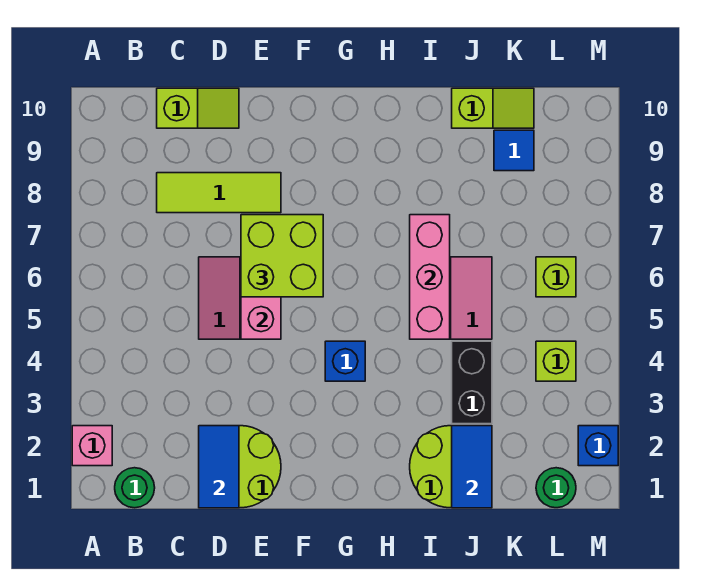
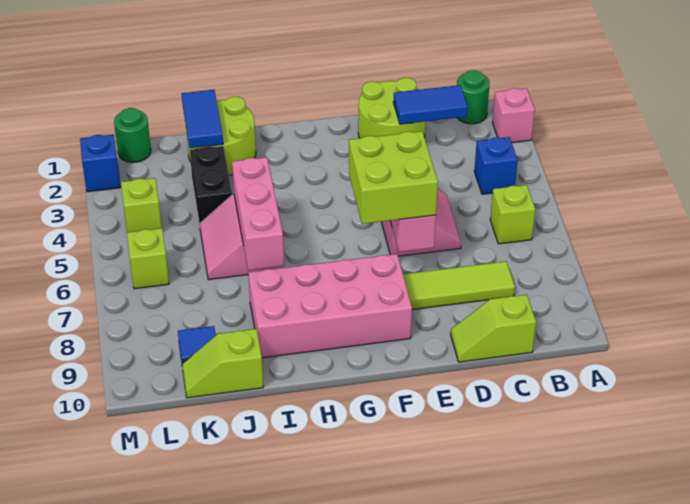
none -> lime brick B6 level 1
blue tile D1:D2 level 2 -> blue tile C2:D2 level 2
none -> pink brick F8:I9 level 1
blue brick G4 level 1 -> blue brick B4 level 1

